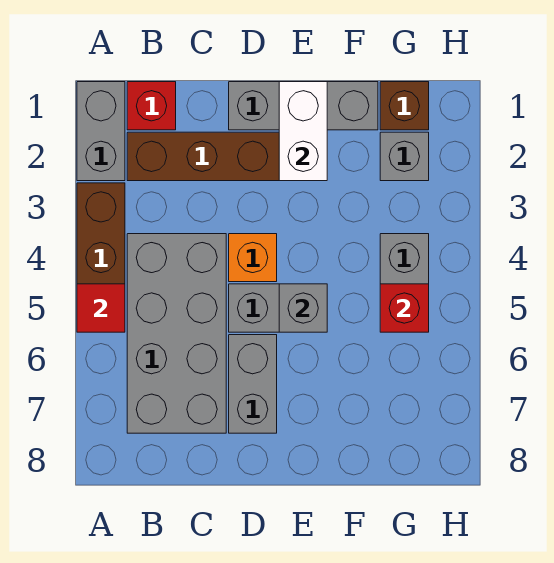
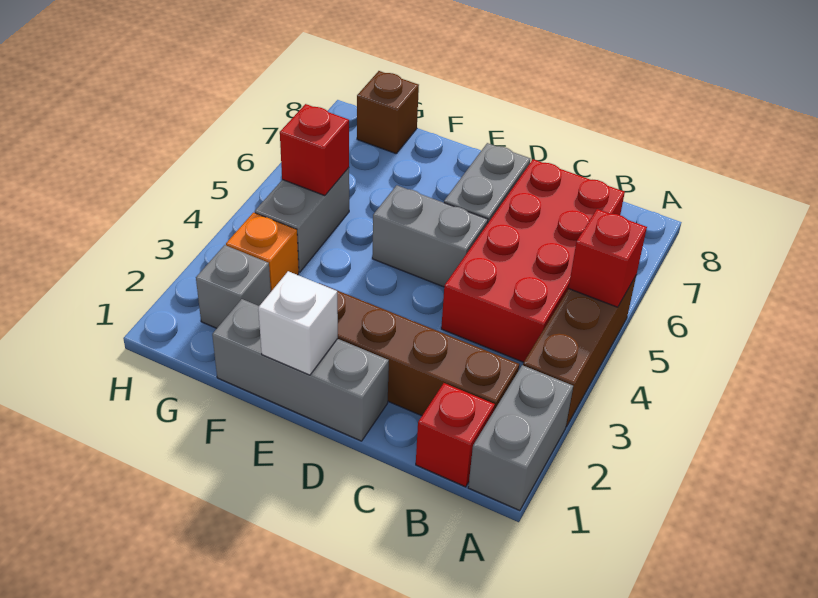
red tile A5 level 2 -> red brick A5 level 2
grey brick B4:C7 level 1 -> red brick B4:C7 level 1
orange brick D4 level 1 -> orange brick G3 level 1
white brick E1:E2 level 2 -> white brick E1 level 2
grey brick E5 level 2 -> none
brown brick G1 level 1 -> brown brick G8 level 1

